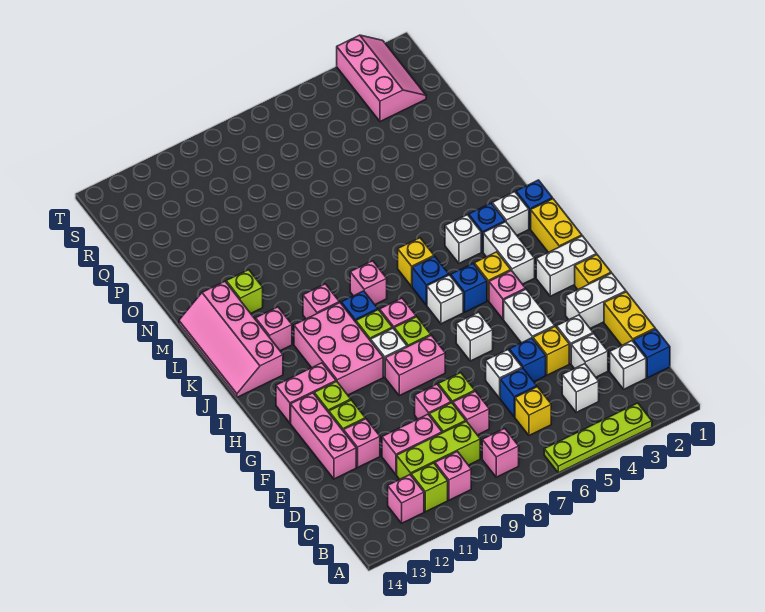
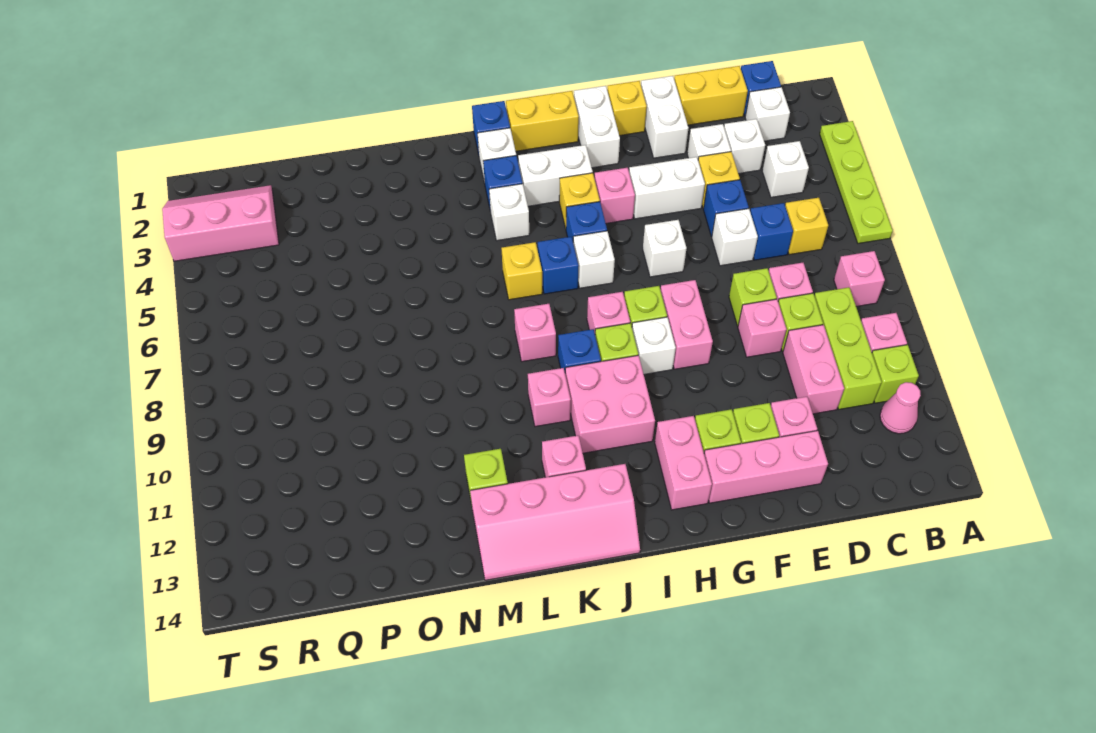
pink brick B12 level 1 -> pink cone B12 level 1
pink brick H10:J11 level 1 -> pink brick I10:J11 level 1

